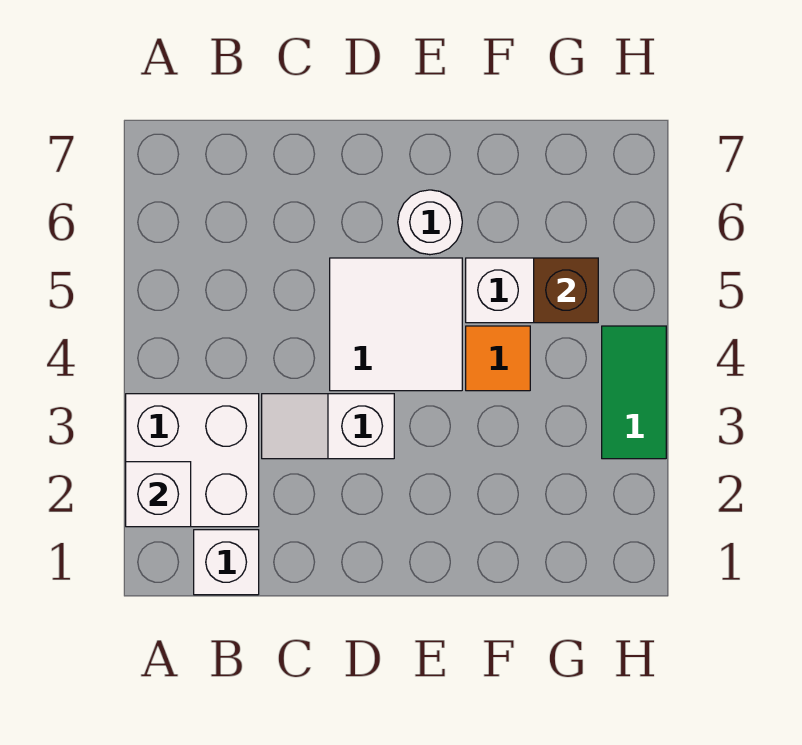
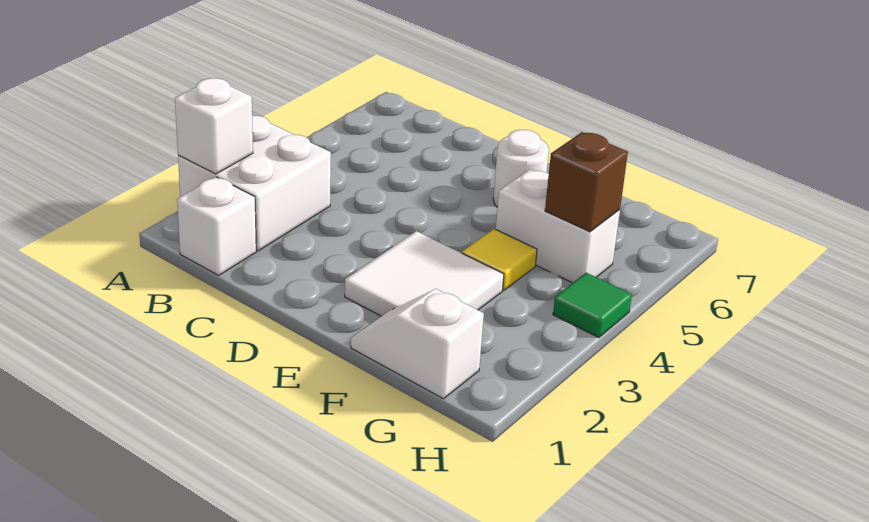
white slope C3:D3 level 1 top D -> white slope F1:G1 level 1 top G
white tile D4:E5 level 1 -> white tile E2:F3 level 1
orange tile F4 level 1 -> yellow tile F4 level 1
green tile H3:H4 level 1 -> green tile H4 level 1

